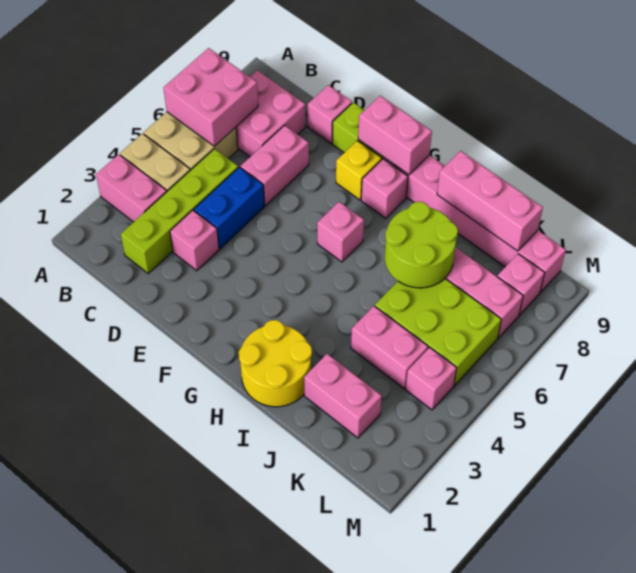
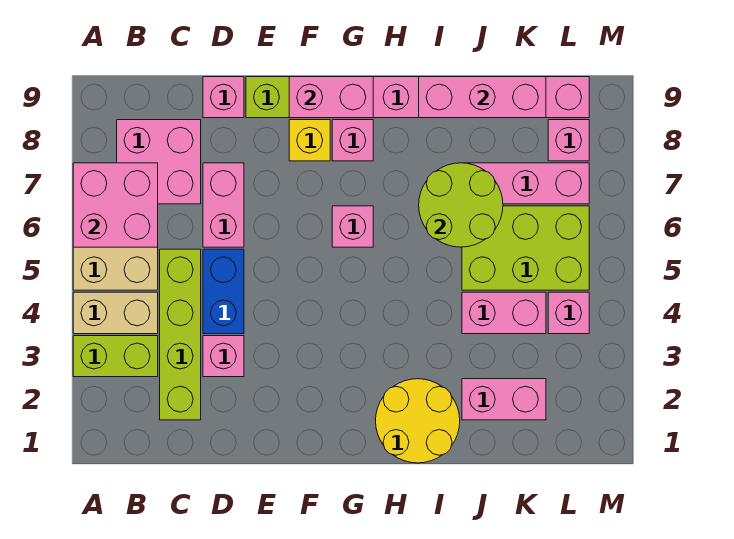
pink brick A3:B3 level 1 -> lime brick A3:B3 level 1

